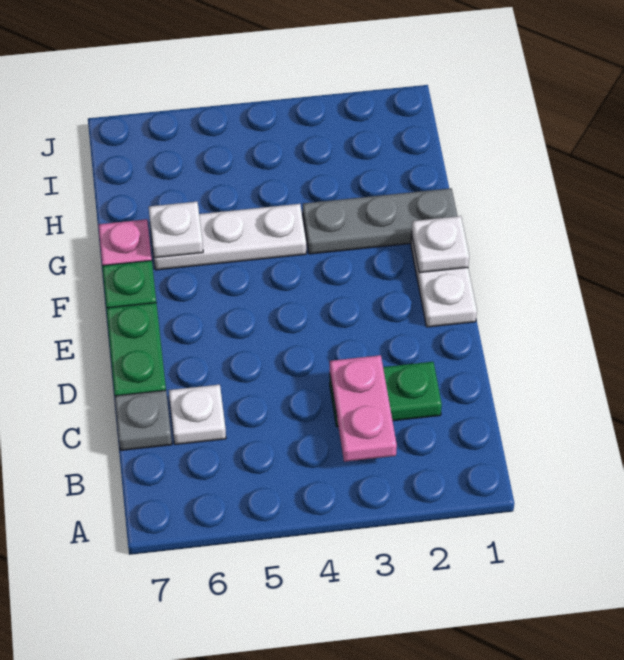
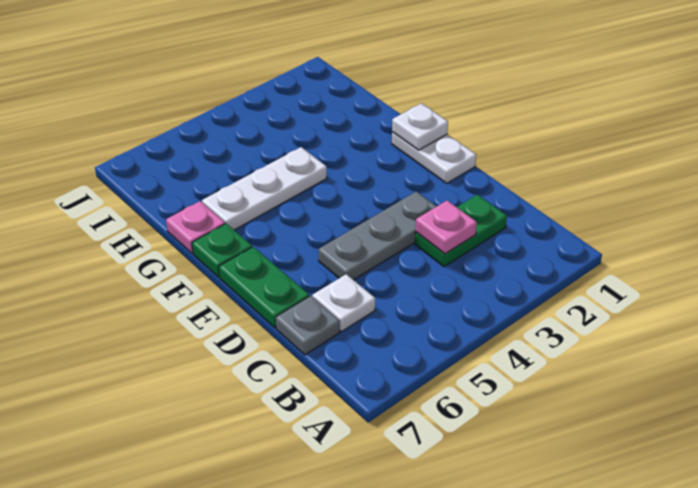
pink plate B3:C3 level 2 -> pink plate C3 level 2
grey plate G1:G3 level 1 -> grey plate D3:D5 level 1
white plate G6 level 2 -> none

